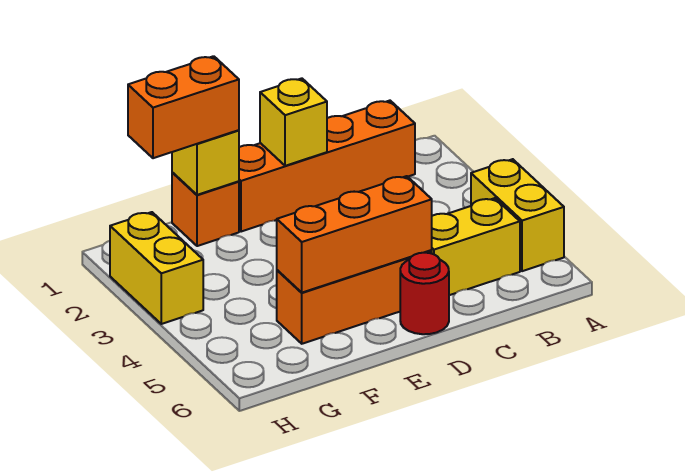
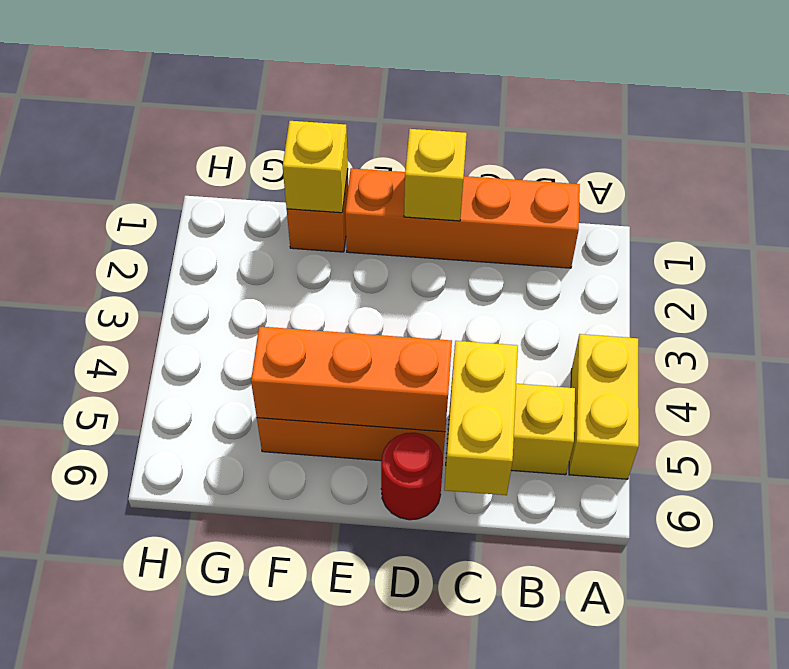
orange brick F1:G1 level 3 -> none
yellow brick H2:H3 level 1 -> yellow brick C5:C6 level 2

